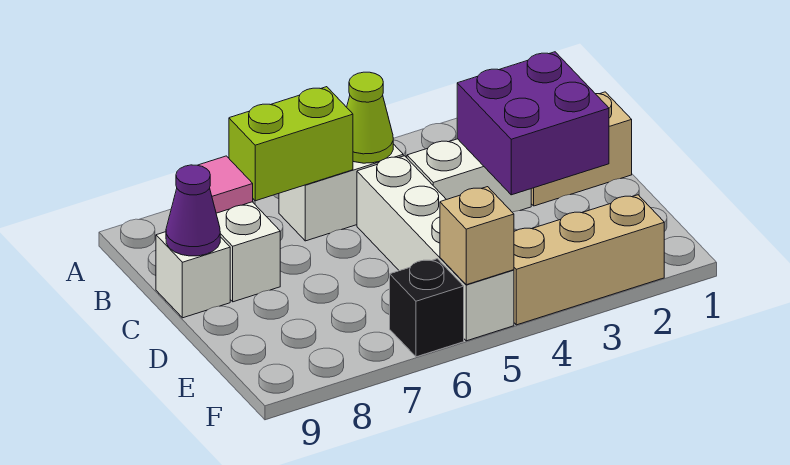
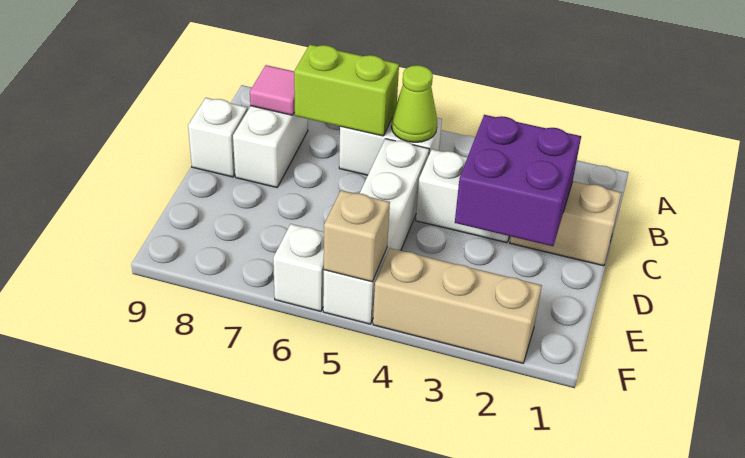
purple cone C9 level 2 -> none
black brick F6 level 1 -> white brick F6 level 1

